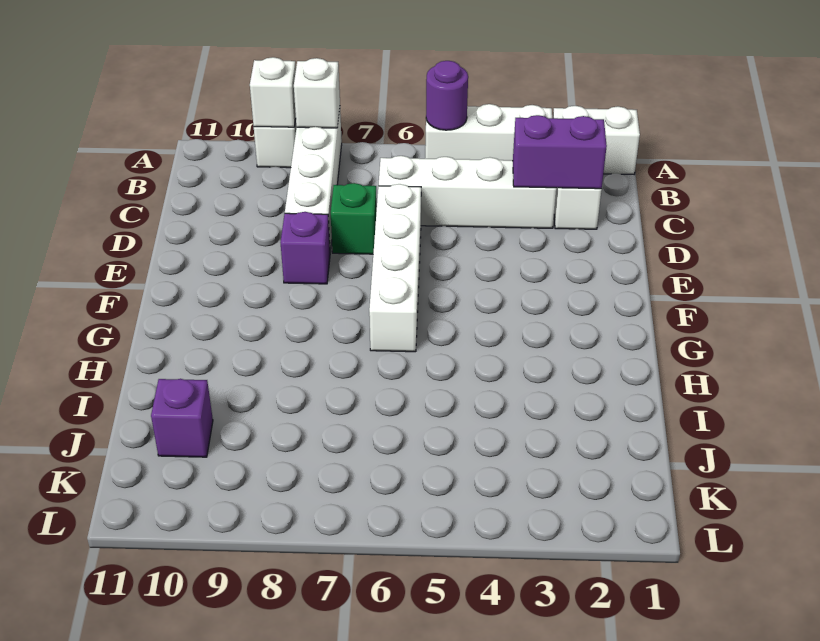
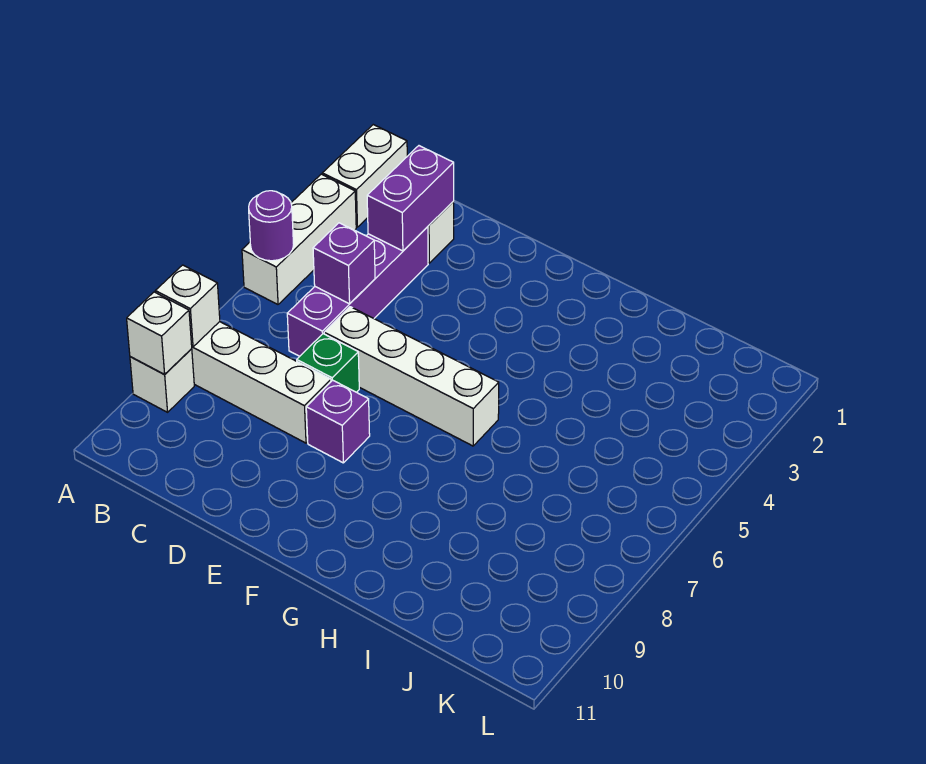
white brick C3:C6 level 1 -> purple brick C3:C6 level 1
purple brick J10 level 1 -> purple brick C5 level 2

